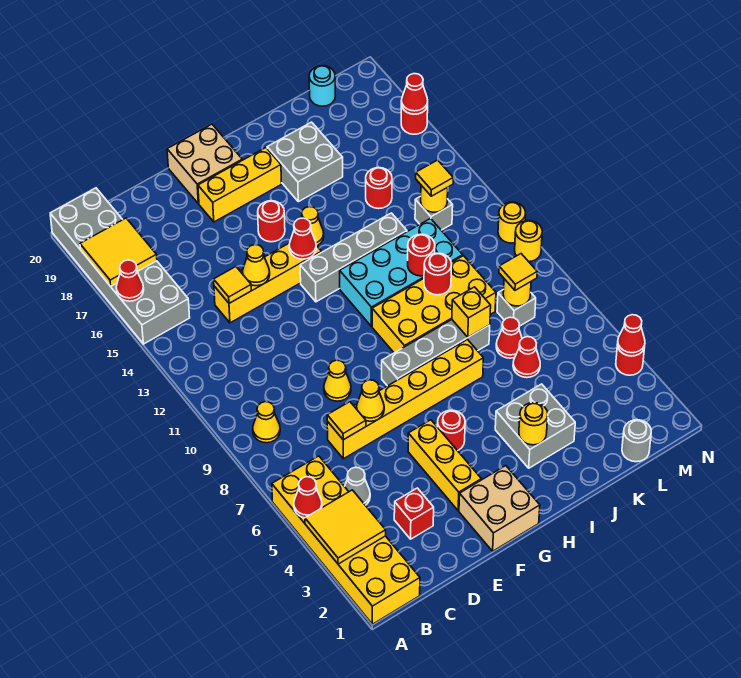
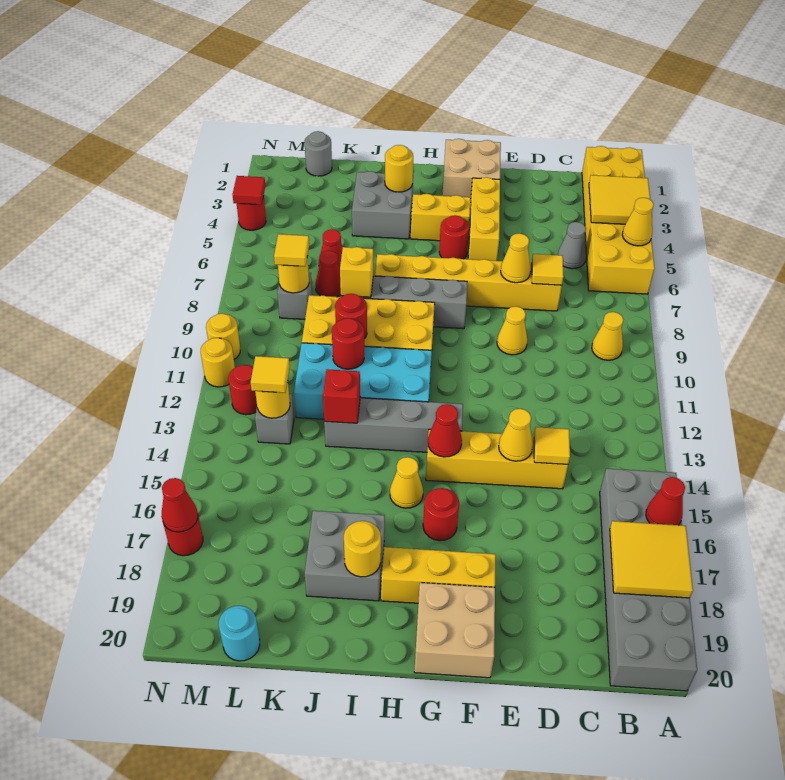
red cone A5 level 2 -> yellow cone A5 level 2
red brick D3 level 1 -> red brick J13 level 2
none -> yellow brick G4:H4 level 1
none -> yellow round brick I18 level 2
red round brick K15 level 1 -> red round brick M12 level 1
red cone N4 level 2 -> red tile N4 level 2

